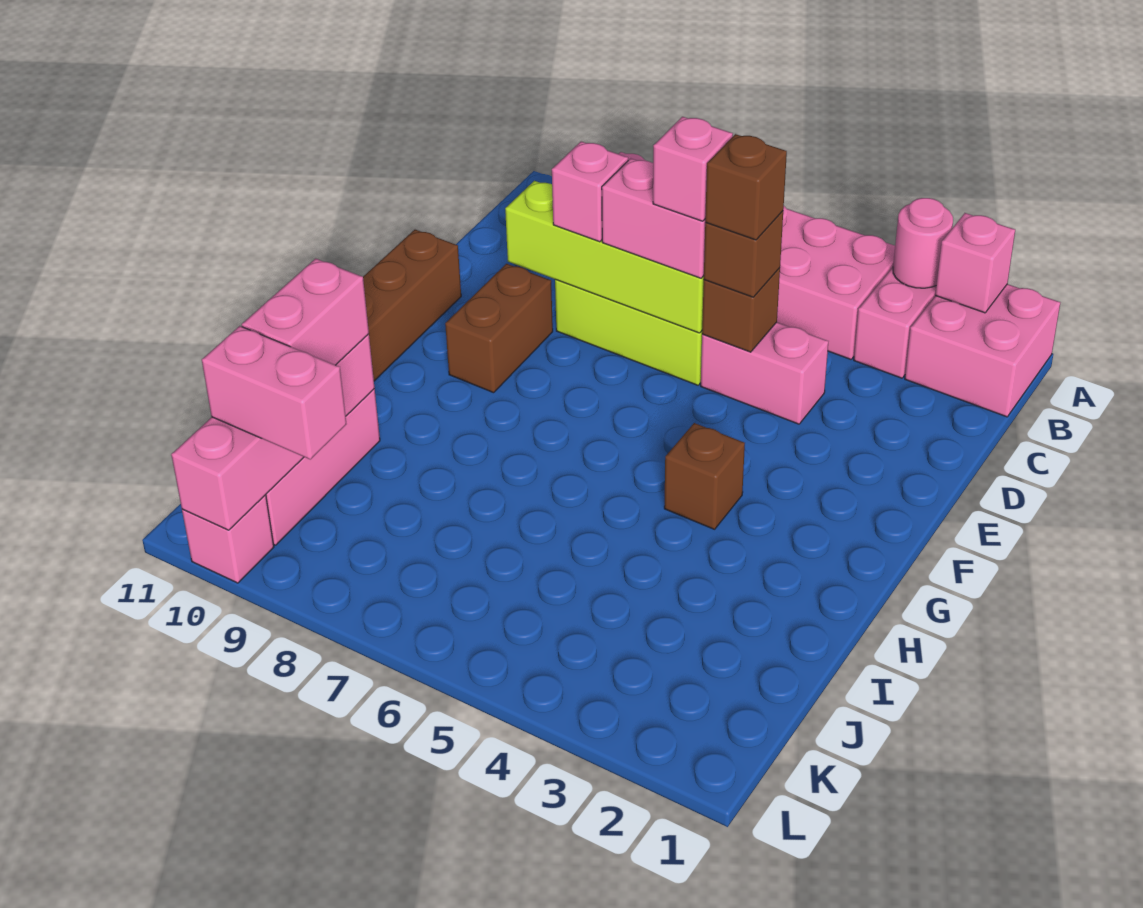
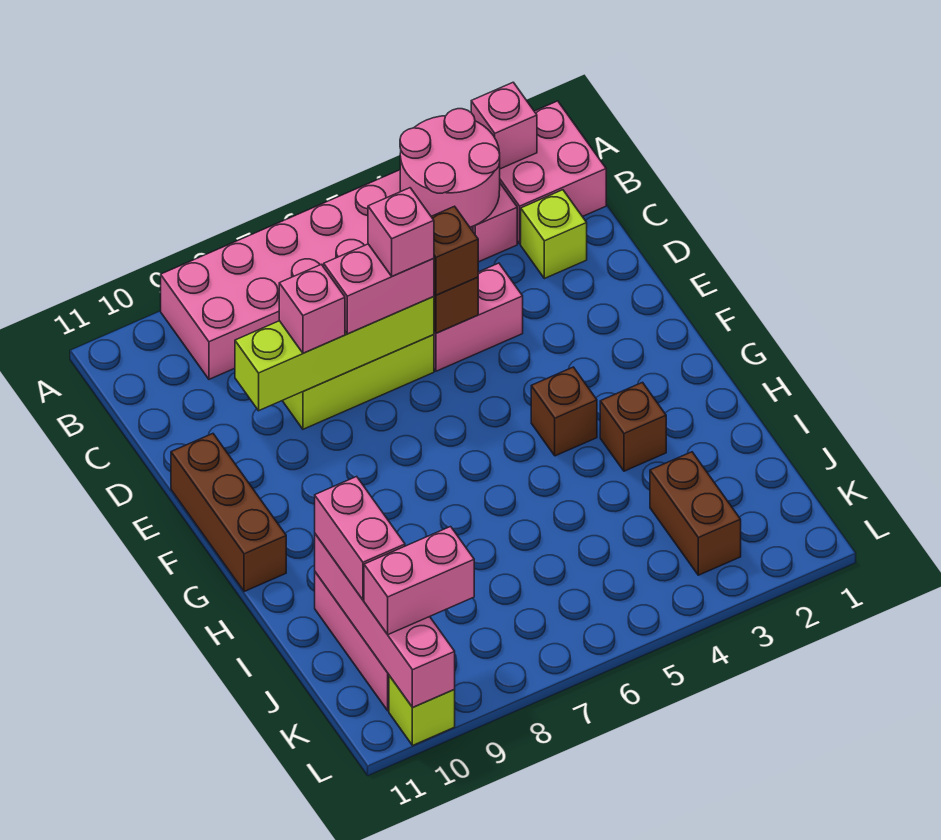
pink round brick A3 level 2 -> pink round brick A3:B4 level 2
none -> lime brick C2 level 1
brown brick D5 level 4 -> brown brick H3 level 1
brown brick E9:F9 level 1 -> brown brick J3:K3 level 1
pink brick L10 level 1 -> lime brick L10 level 1

